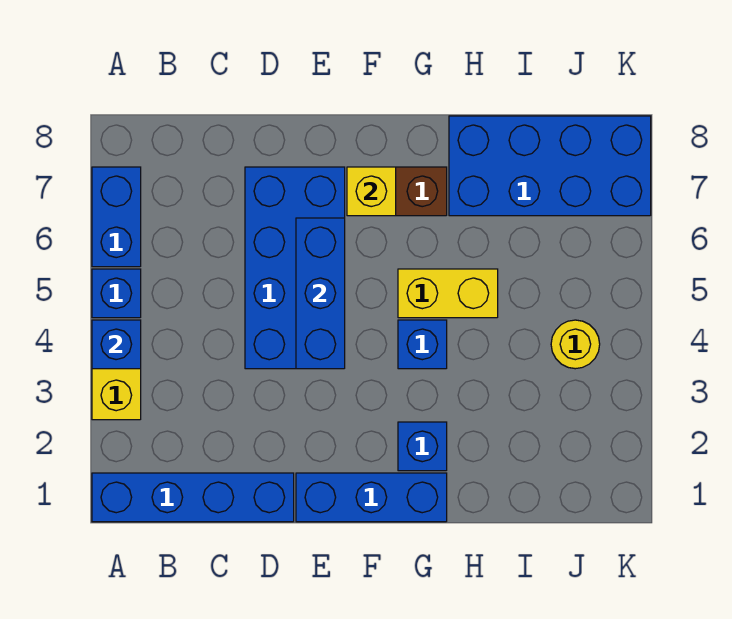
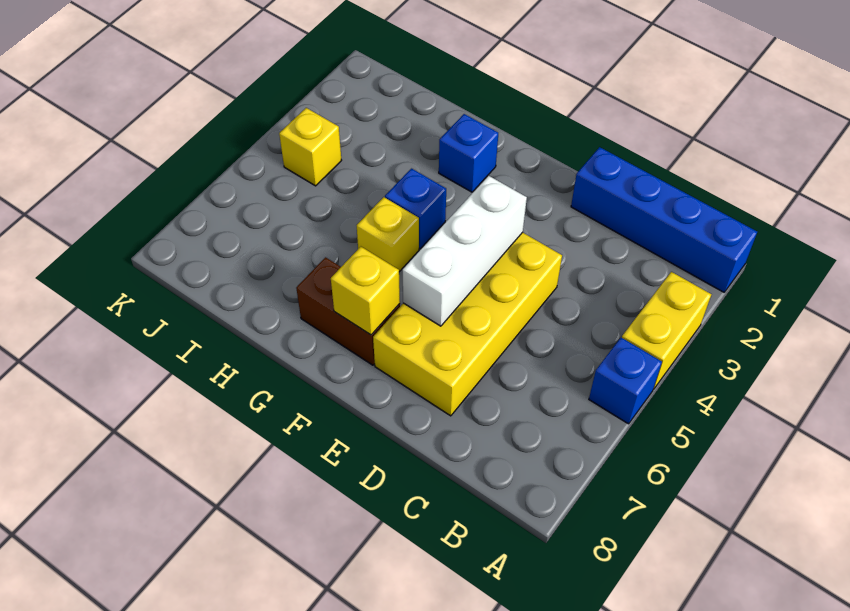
blue brick A4 level 2 -> none
blue brick A6:A7 level 1 -> none
blue brick D4:E7 level 1 -> yellow brick D4:E7 level 1
blue brick E1:G1 level 1 -> none
blue brick E4:E6 level 2 -> white brick E4:E6 level 2
yellow brick G5:H5 level 1 -> yellow brick G5 level 1
blue brick H7:K8 level 1 -> none
yellow round brick J4 level 1 -> yellow brick J4 level 1

